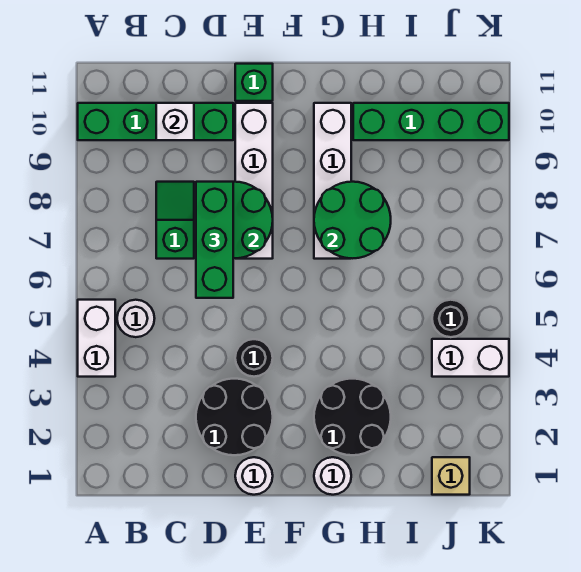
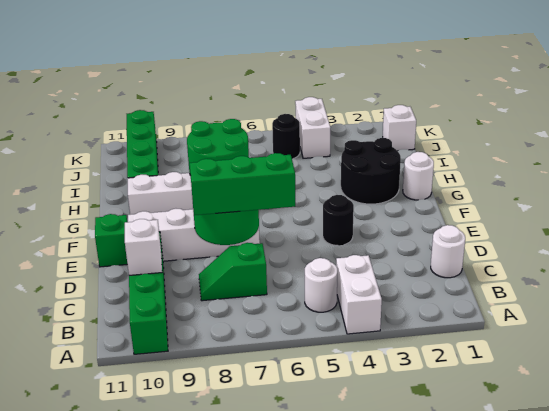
white brick A4:A5 level 1 -> white brick A4:B4 level 1
black round brick D2:E3 level 1 -> none
white round brick E1 level 1 -> white round brick C1 level 1
tan brick J1 level 1 -> white brick J1 level 1

